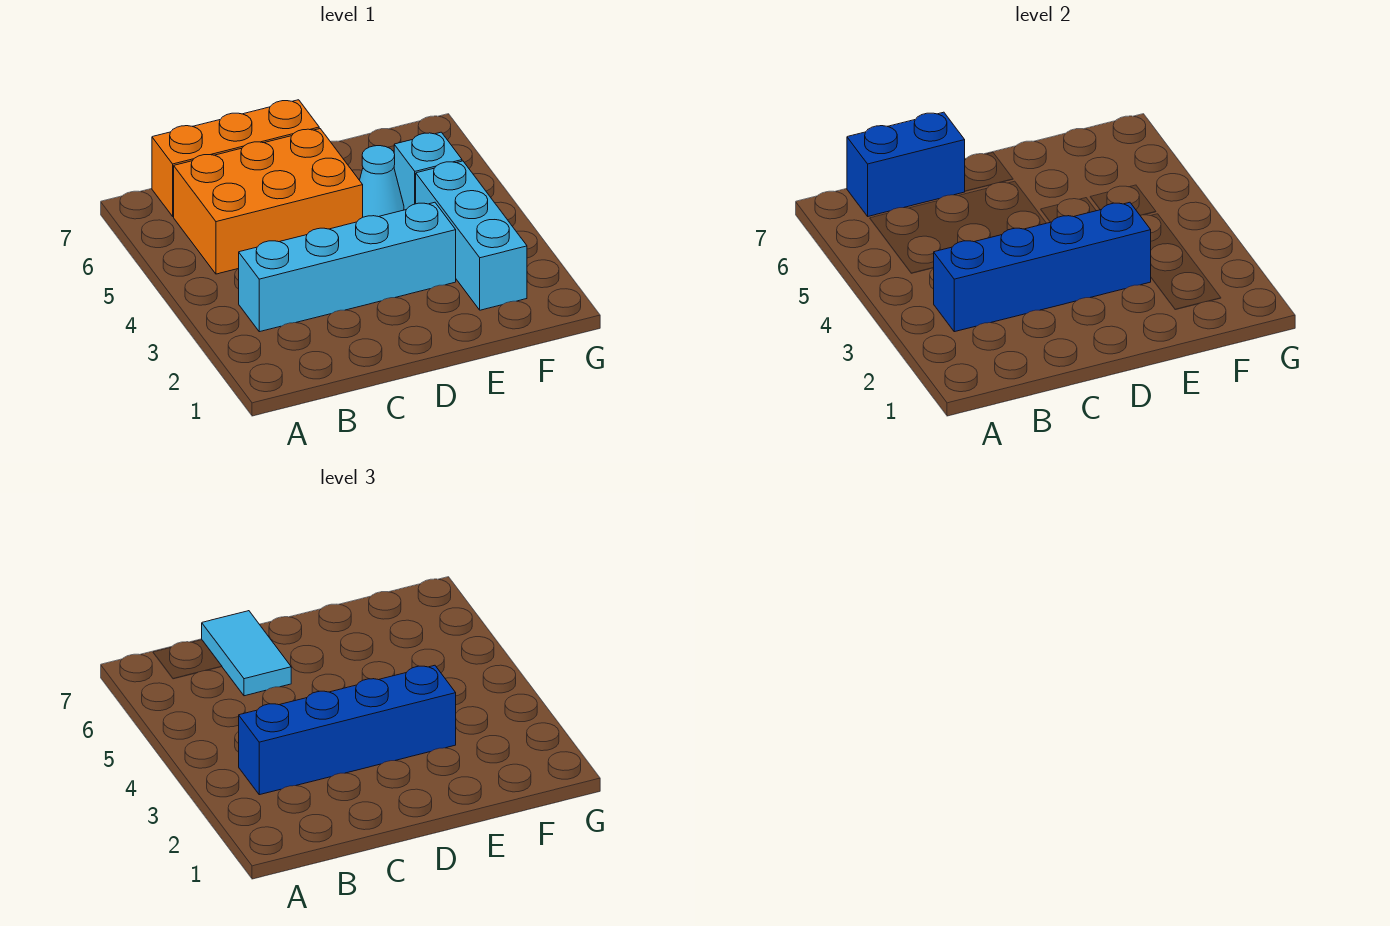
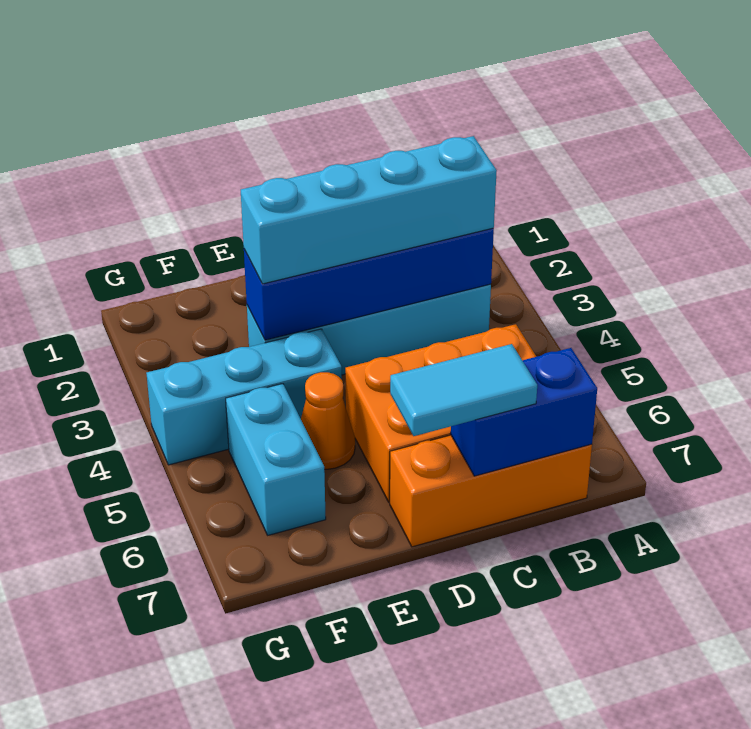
blue brick B3:E3 level 3 -> cyan brick B3:E3 level 3
cyan tile C6:C7 level 3 -> cyan tile C7:D7 level 3
cyan cone E5 level 1 -> orange cone E5 level 1
cyan brick F2:F4 level 1 -> cyan brick E4:G4 level 1
cyan brick F5 level 1 -> cyan brick F5:F6 level 1

